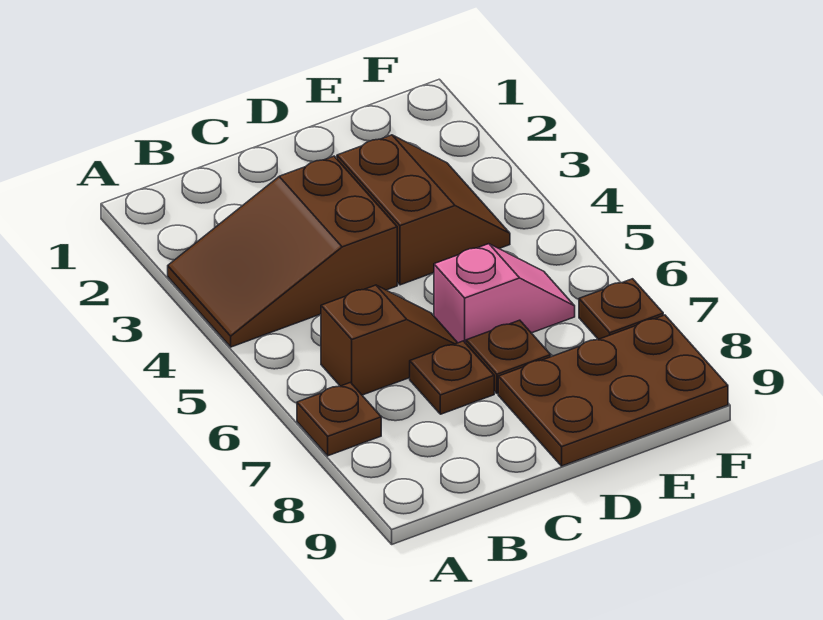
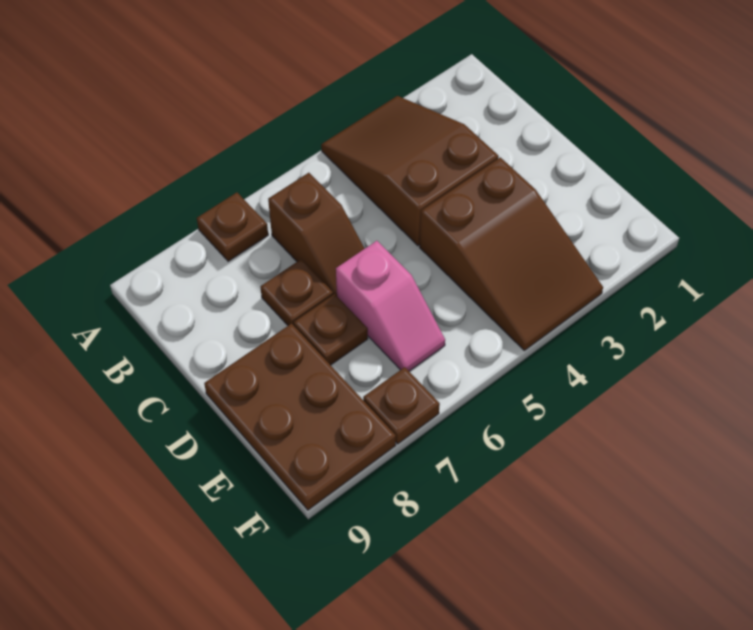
brown slope D3:E4 level 1 top D -> brown slope D3:F4 level 1 top D

